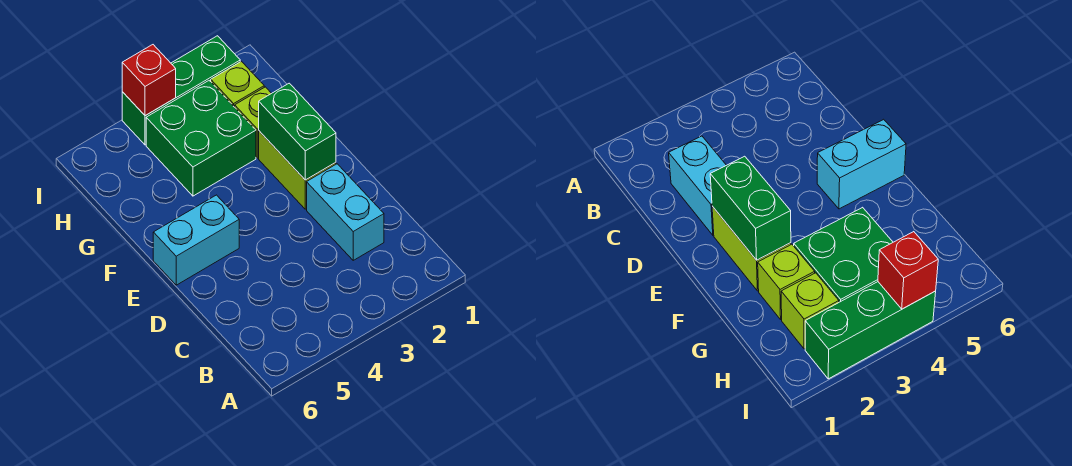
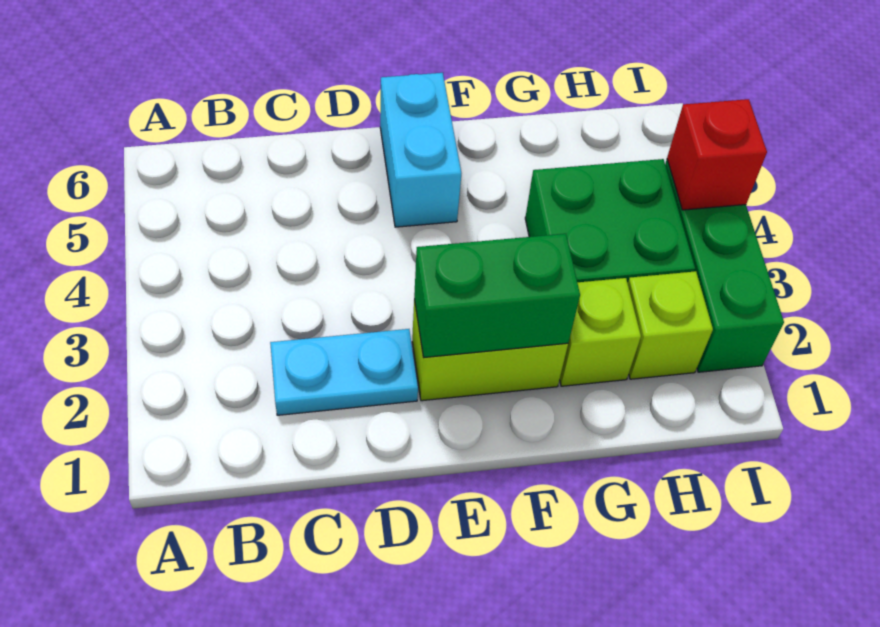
cyan brick C2:D2 level 1 -> cyan plate C2:D2 level 1

